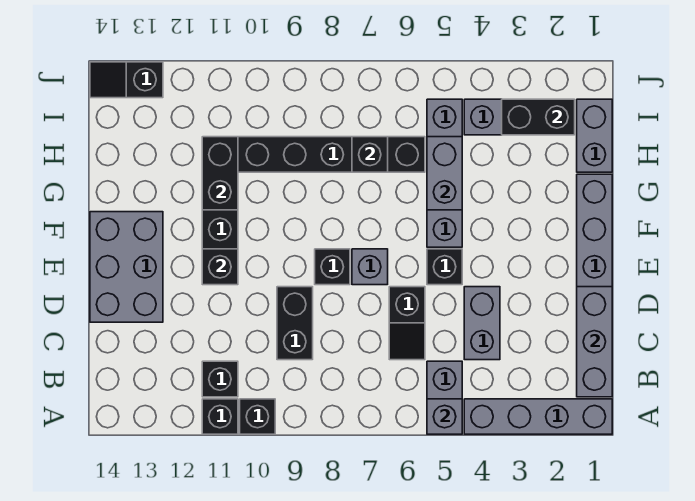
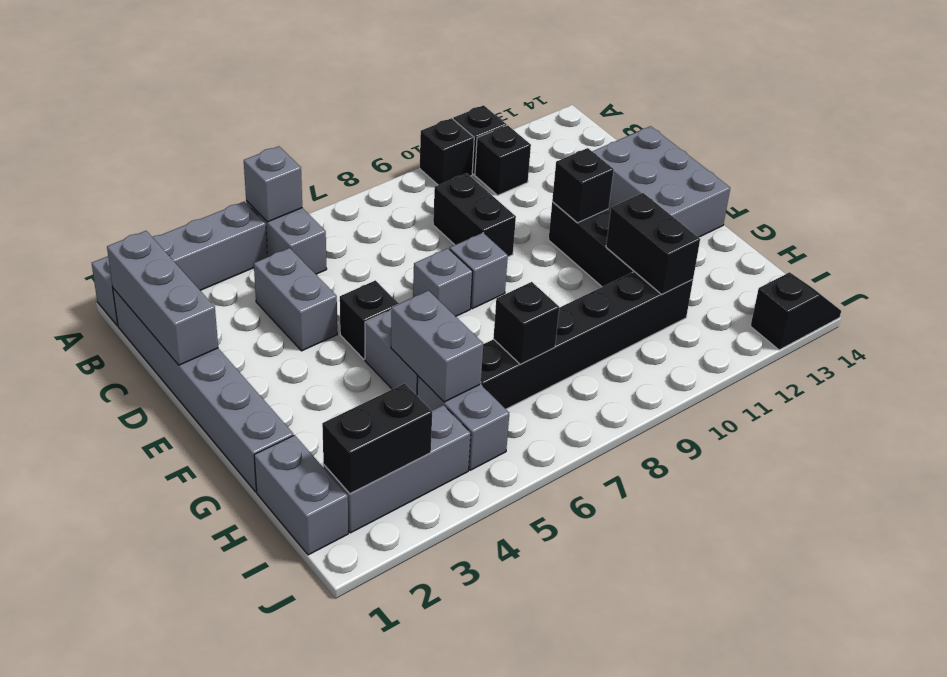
black slope C6:D6 level 1 top D -> none
black brick E8 level 1 -> grey brick E8 level 1

